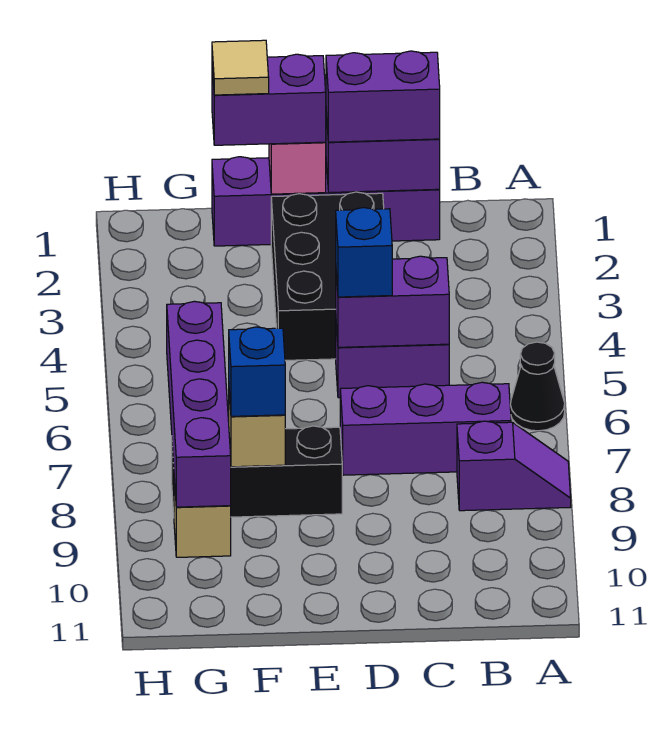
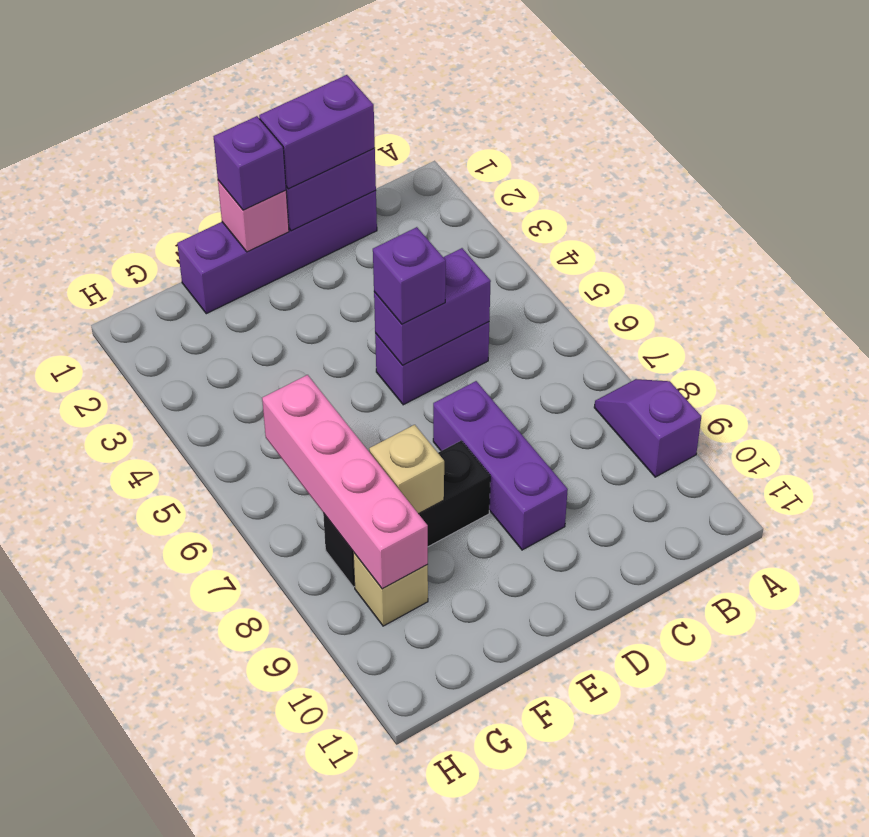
black cone A6 level 1 -> none
purple slope A8:B8 level 1 top B -> purple slope A8:A9 level 1 top 9
purple brick B7:D7 level 1 -> purple brick D7:D9 level 1
black brick D2:E4 level 1 -> none
blue brick D5 level 3 -> purple brick D5 level 3
purple brick E1:F1 level 3 -> purple brick E1 level 3
tan tile F1 level 4 -> none
blue brick F8 level 3 -> none
purple brick G6:G9 level 2 -> pink brick G6:G9 level 2

